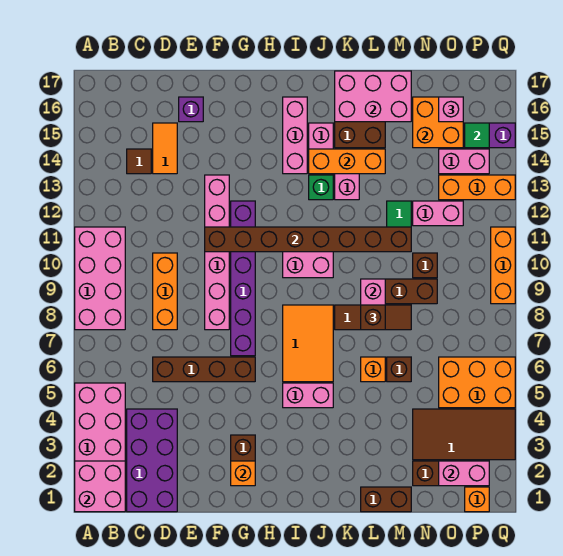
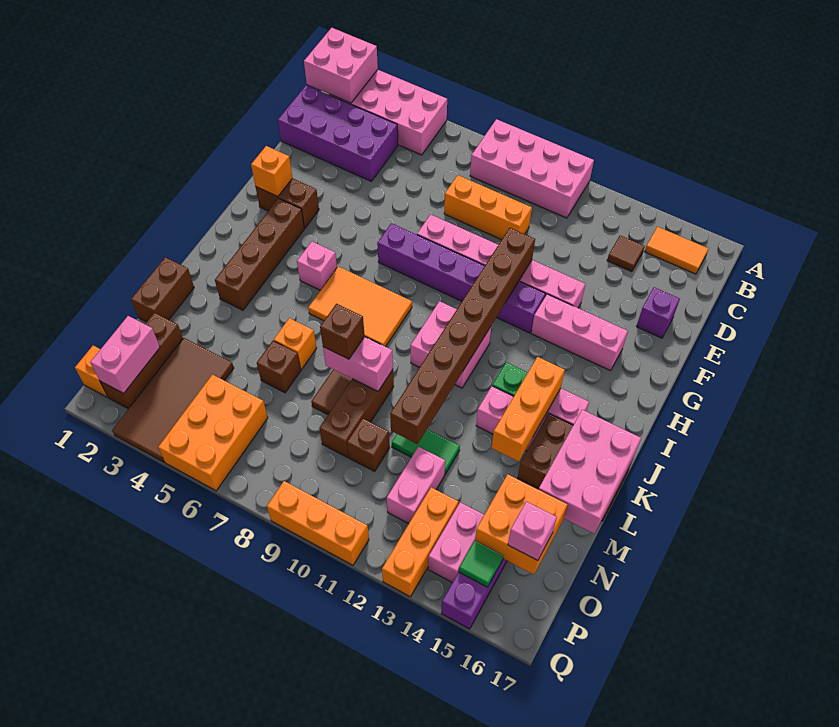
brown brick D6:G6 level 1 -> brown brick H3:K3 level 1
orange tile D14:D15 level 1 -> orange tile B15:B16 level 1
pink brick I5:J5 level 1 -> pink brick I5 level 1
pink brick I14:I16 level 1 -> pink brick G13:G15 level 1

